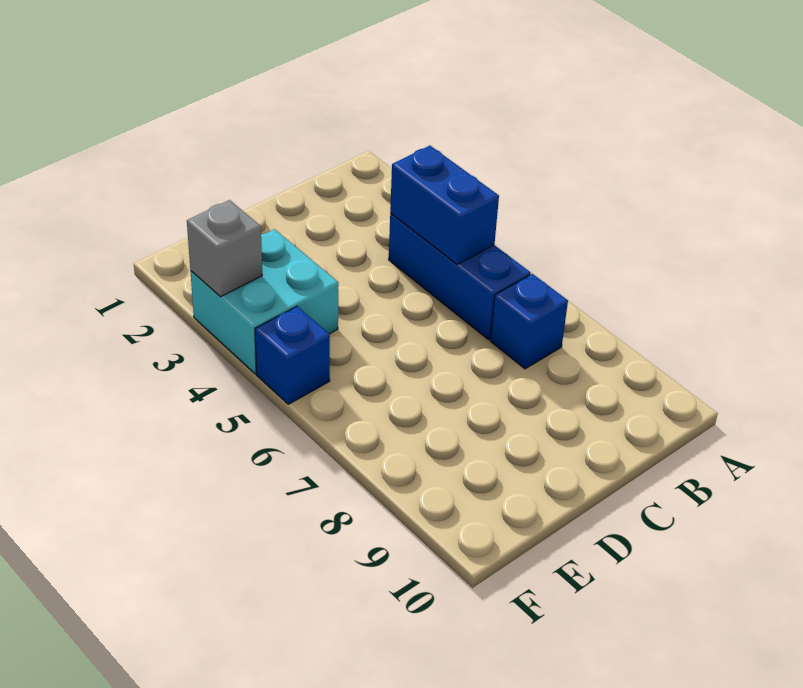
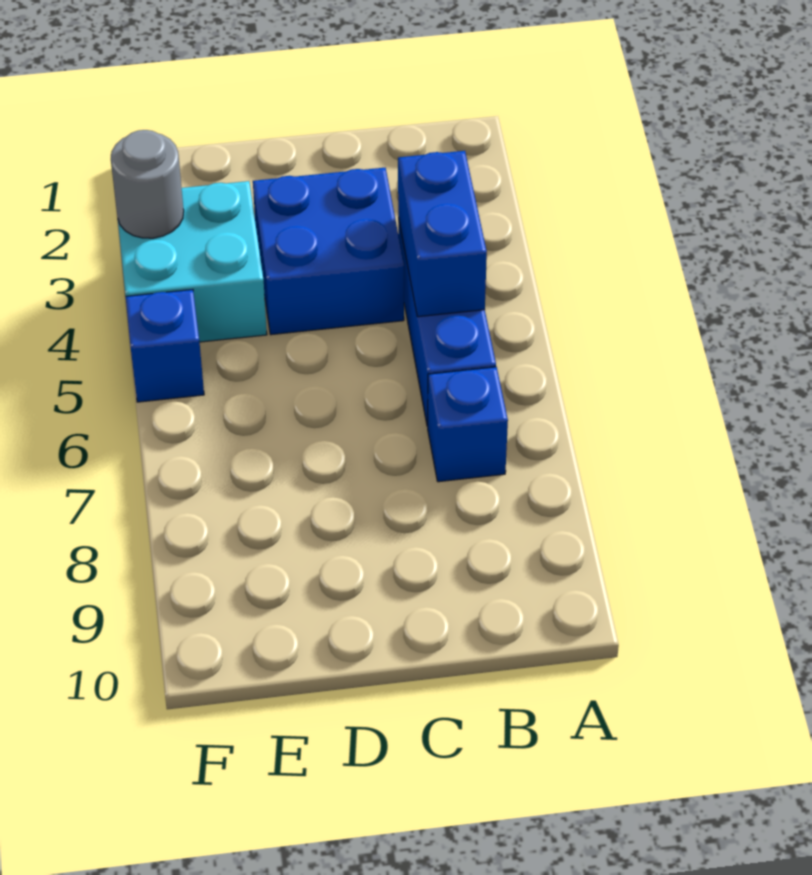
none -> blue brick C3:D4 level 1
grey brick F3 level 2 -> grey round brick F3 level 2

